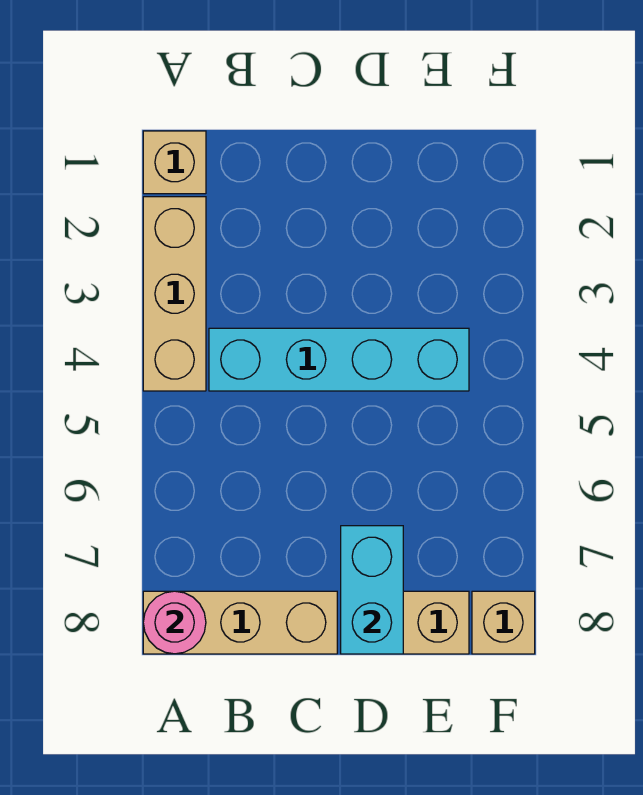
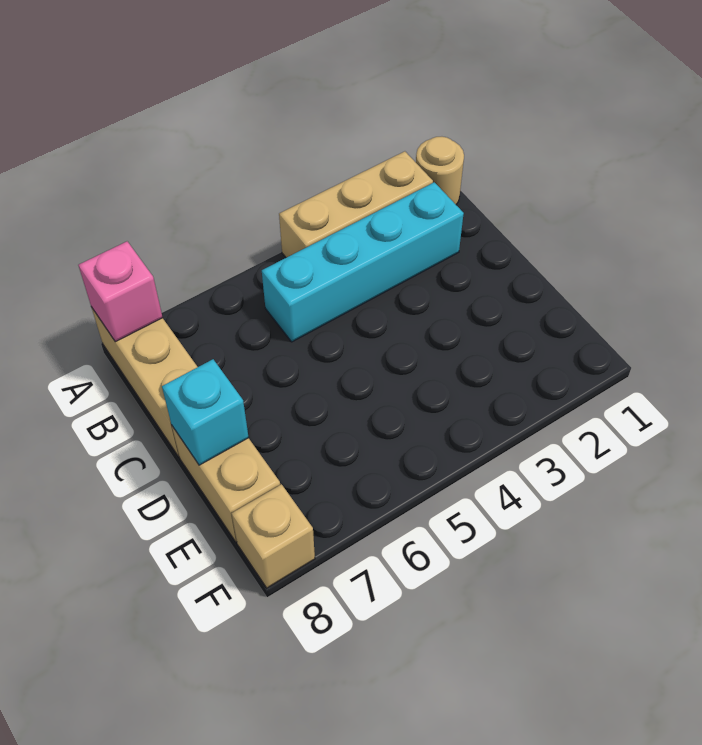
tan brick A1 level 1 -> tan round brick A1 level 1
pink round brick A8 level 2 -> pink brick A8 level 2
cyan brick B4:E4 level 1 -> cyan brick B2:B5 level 1
cyan brick D7:D8 level 2 -> cyan brick D8 level 2

